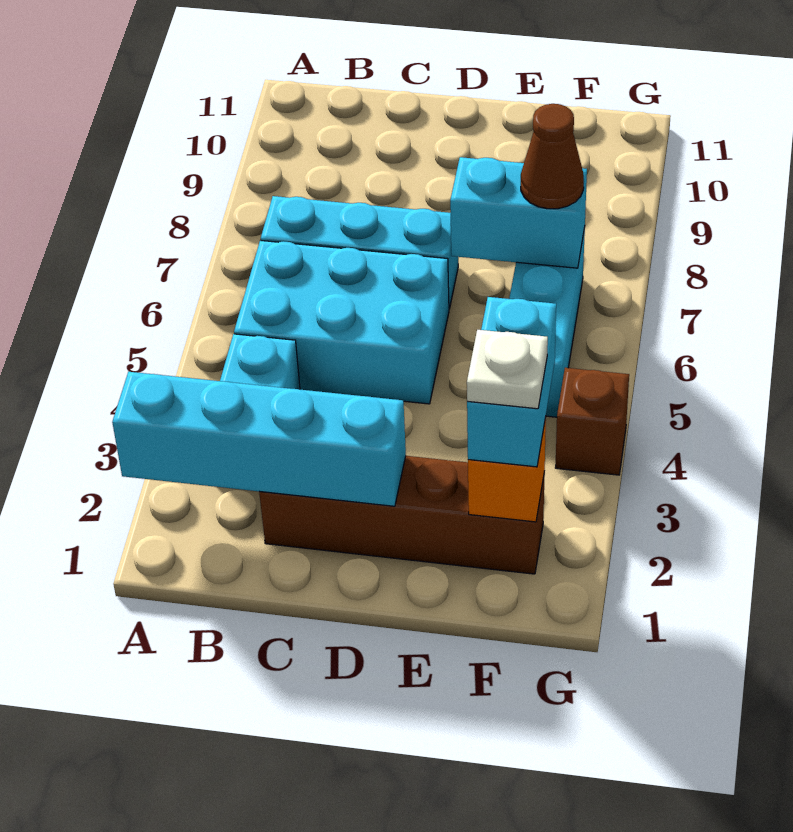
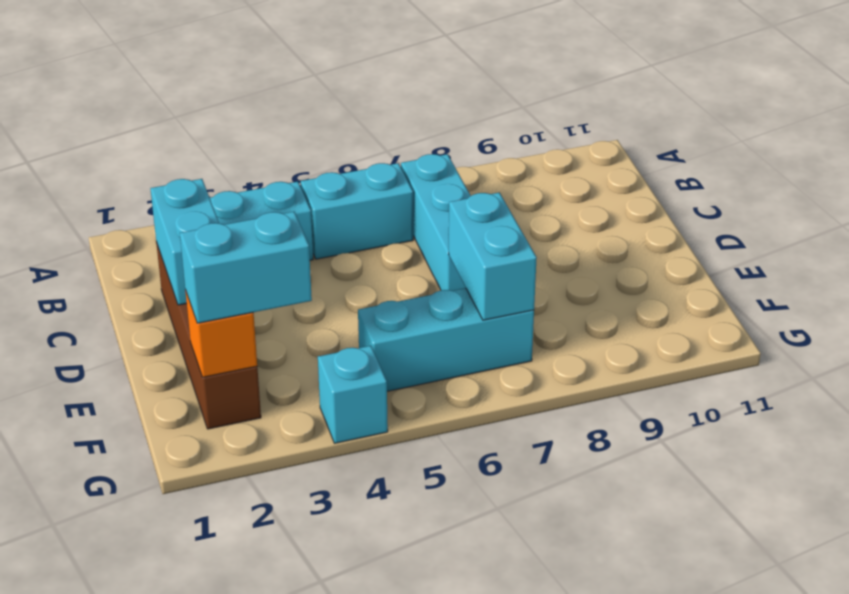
cyan brick A2:D2 level 2 -> cyan brick C2:D2 level 2
cyan brick B5:D6 level 1 -> cyan brick B5:B6 level 1
white plate F2 level 4 -> none
brown cone F7 level 3 -> none
brown brick G4 level 1 -> cyan brick G4 level 1

